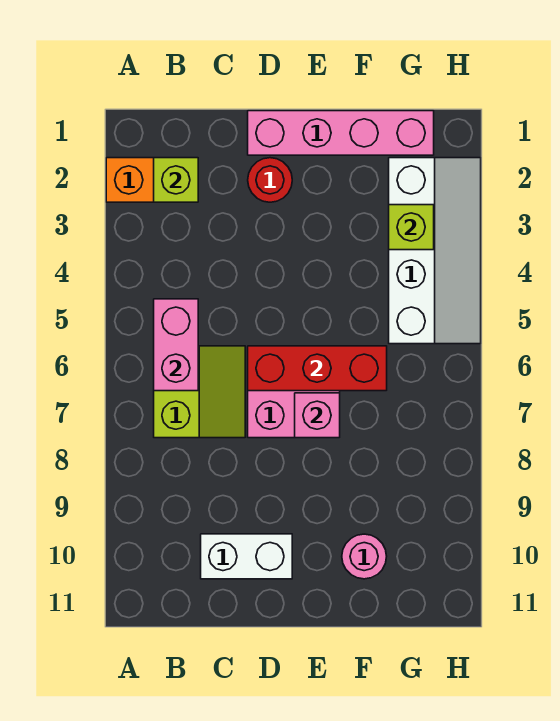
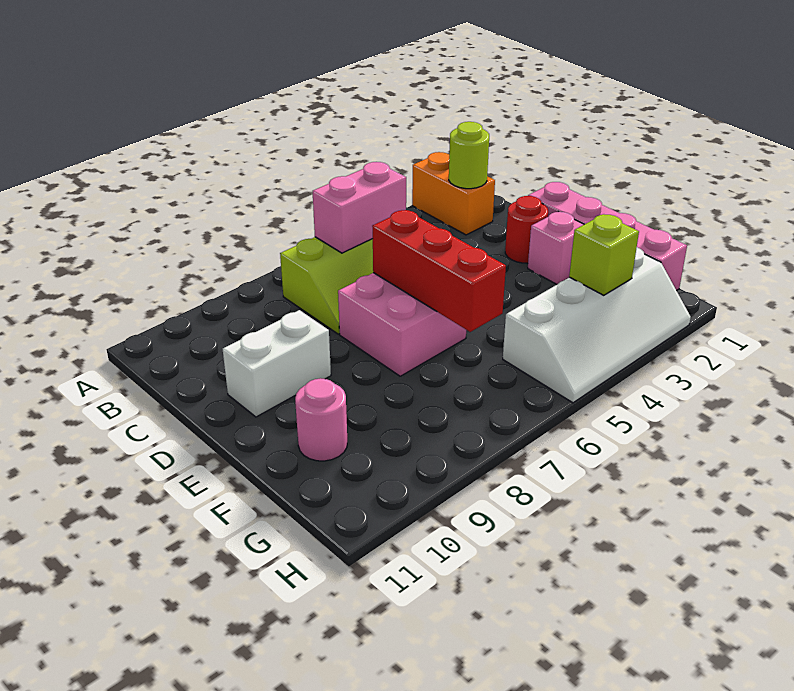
lime brick B2 level 2 -> lime round brick B2 level 2
white brick C10:D10 level 1 -> white brick D9:D10 level 1
pink brick E7 level 2 -> pink brick E2 level 1

